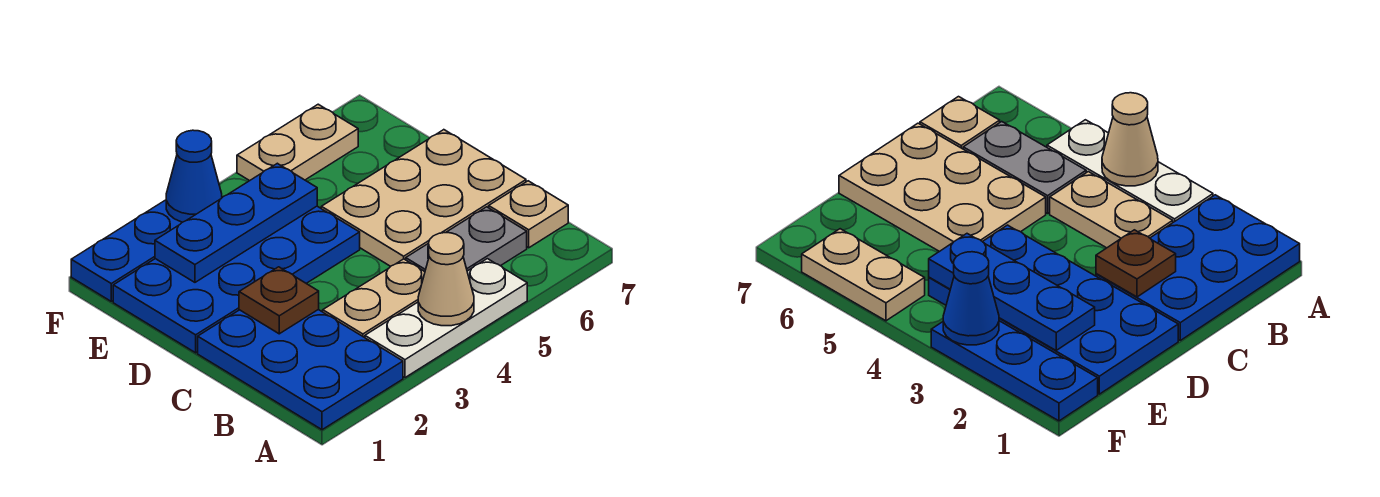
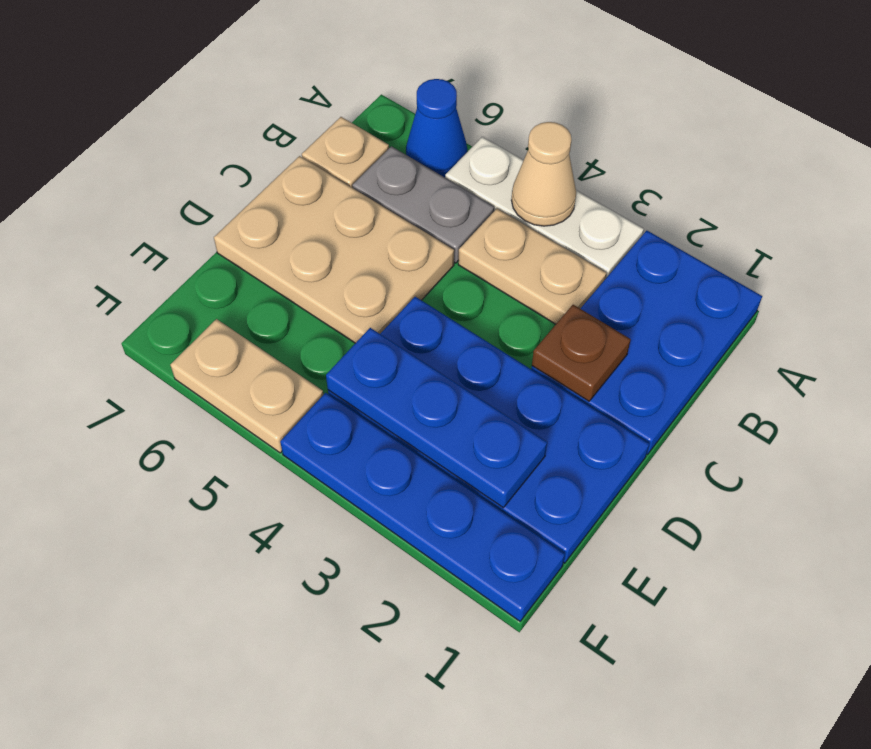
blue plate F1:F3 level 1 -> blue plate F1:F4 level 1
blue cone F3 level 2 -> blue cone A6 level 1

